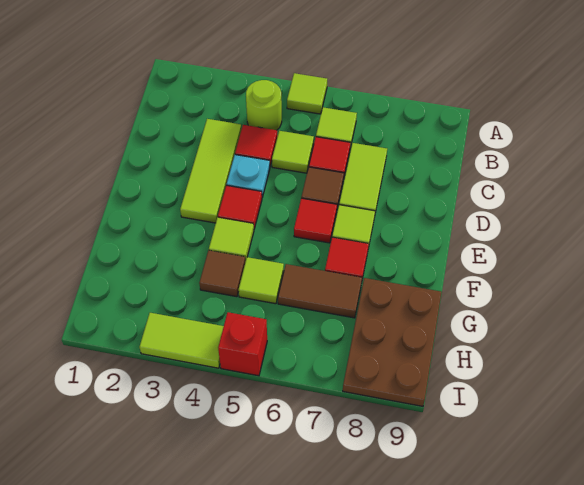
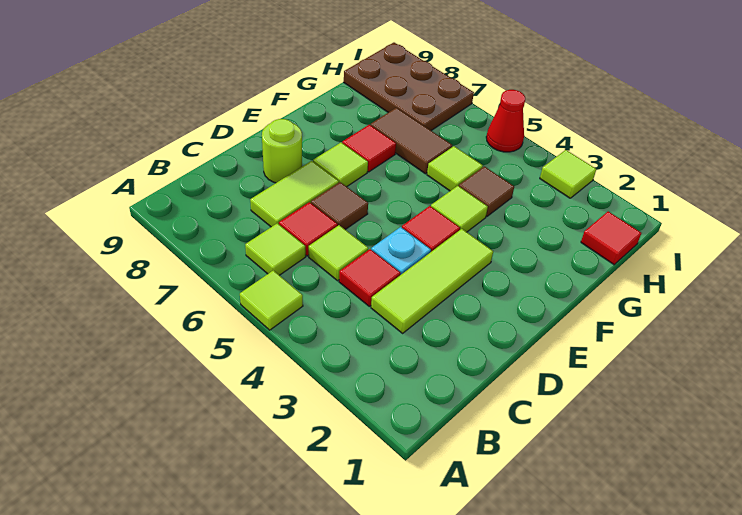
lime round brick B4 level 1 -> lime round brick D8 level 1
red tile E6 level 1 -> red tile H1 level 1
brown plate G8:I9 level 1 -> brown plate H7:I9 level 1
lime tile I3:I4 level 1 -> lime tile I3 level 1
red brick I5 level 1 -> red cone I5 level 1

